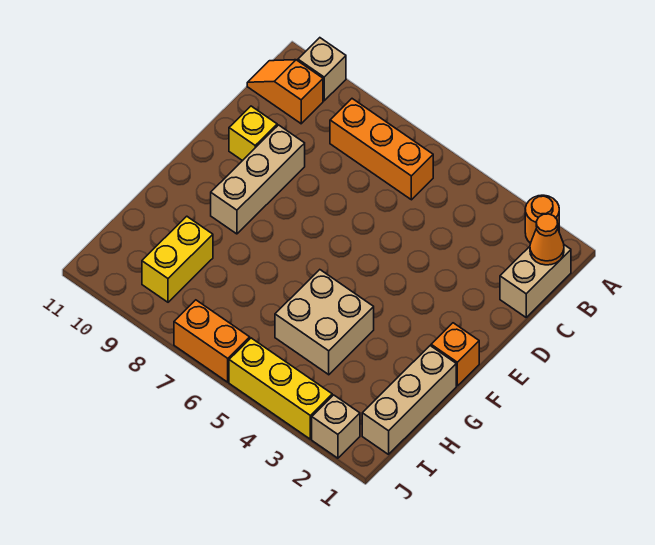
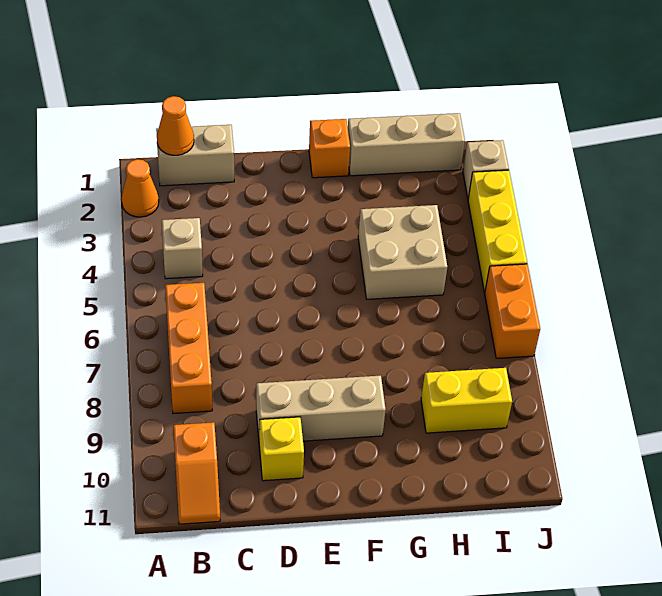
orange round brick A2 level 1 -> orange cone A2 level 1
tan brick A10 level 1 -> tan brick B4 level 1

